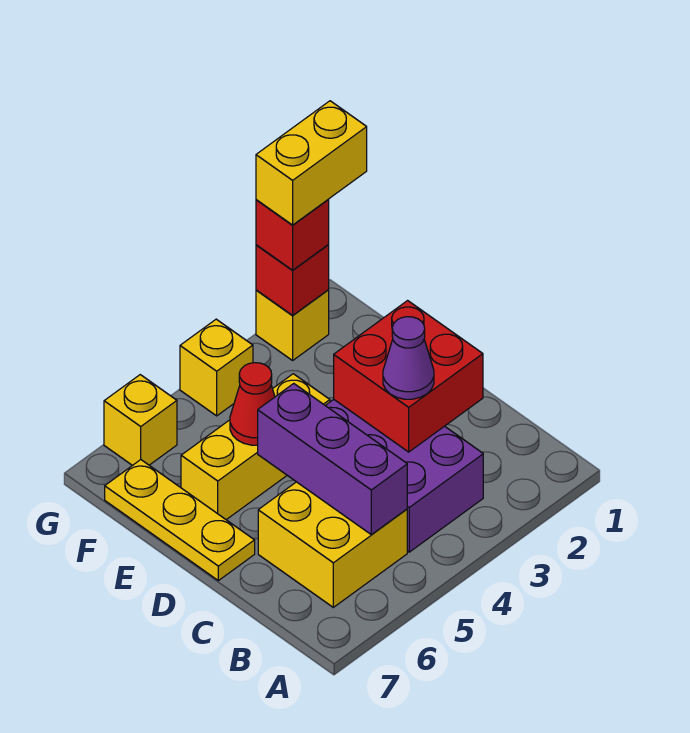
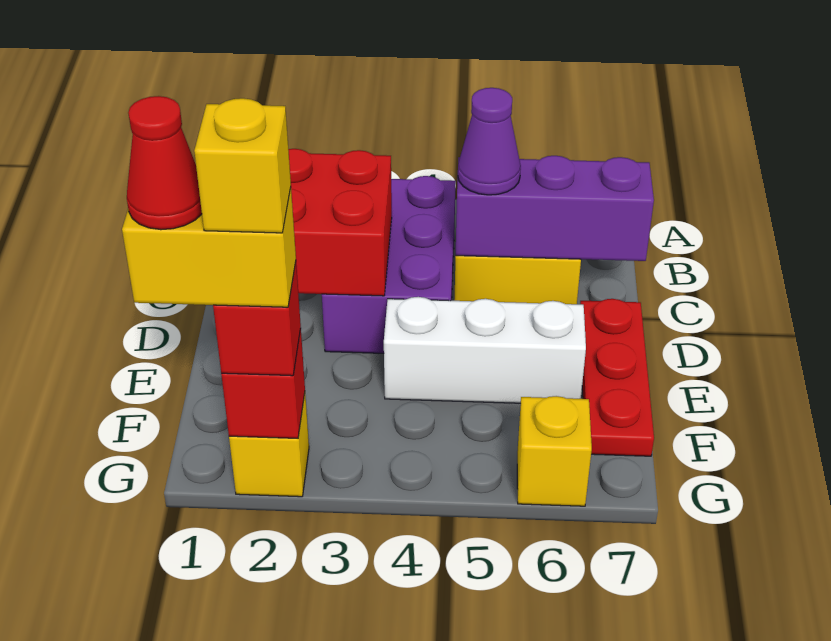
purple brick B5:D5 level 2 -> purple brick C5:C7 level 2
purple cone C3 level 3 -> purple cone C5 level 3
yellow plate D7:F7 level 1 -> red plate D7:F7 level 1
yellow brick E4:E6 level 1 -> white brick E4:E6 level 1
red cone E5 level 2 -> red cone G1 level 5
yellow brick G4 level 1 -> yellow brick G2 level 5

